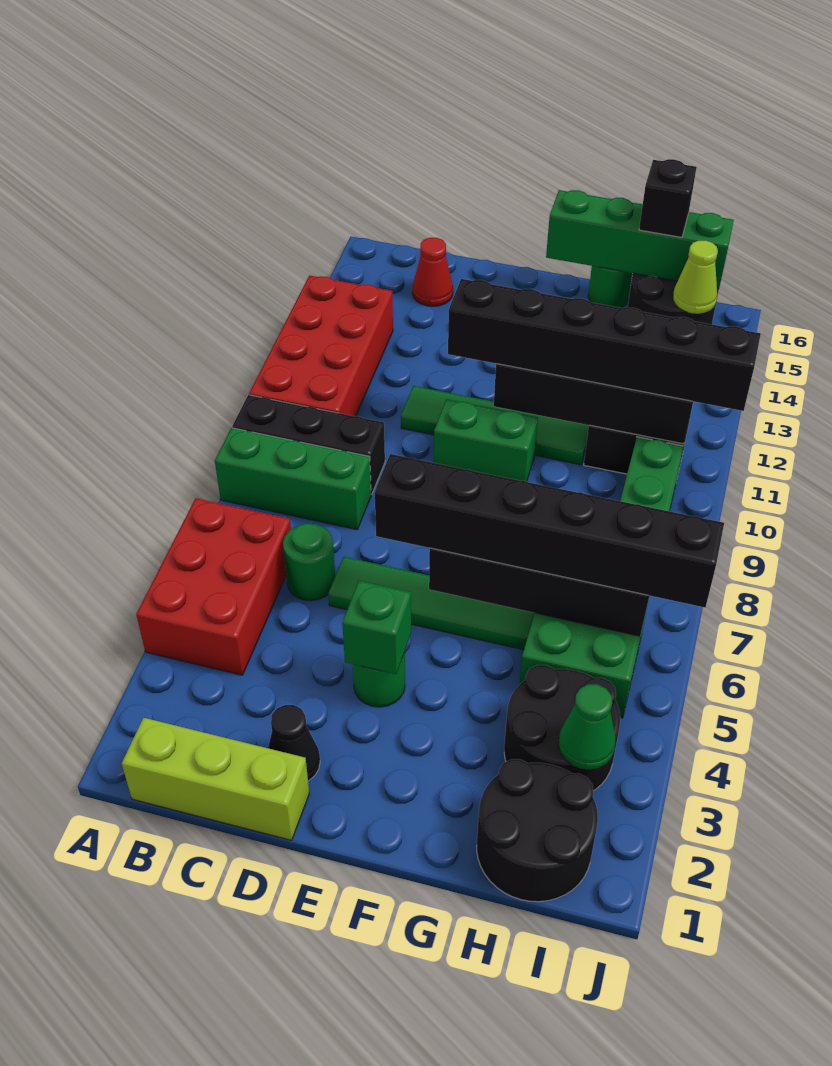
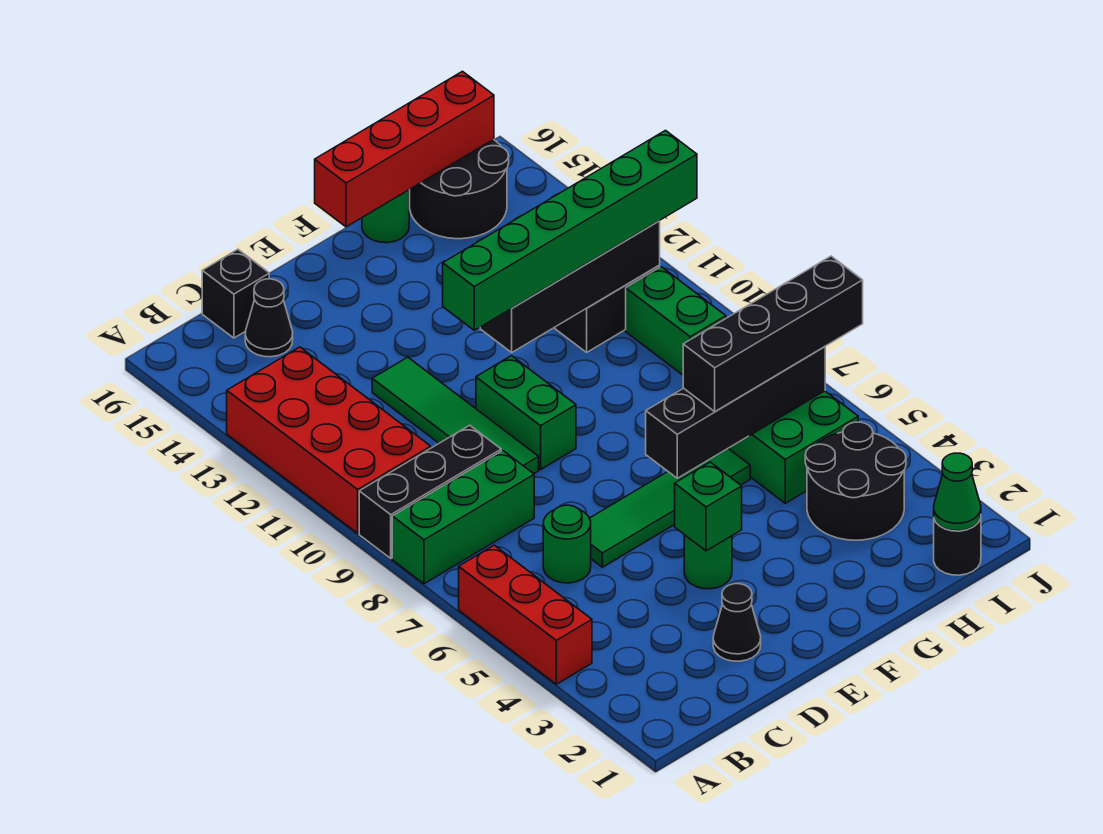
red brick A4:B6 level 1 -> red brick A4:A6 level 1
lime brick B1:D1 level 1 -> none
red cone C15 level 1 -> black cone C15 level 1
green tile D11:G11 level 1 -> green tile D9:D12 level 1
black brick E6:J6 level 3 -> black brick G6:J6 level 3
green brick E10:F10 level 1 -> green brick E9:E10 level 1
black brick E11:J11 level 3 -> green brick E11:J11 level 3
green brick F16:I16 level 2 -> red brick F16:I16 level 2
black round brick H1:I2 level 1 -> black round brick I1 level 1
black brick H16 level 3 -> black brick C16 level 1
green cone I3 level 2 -> green cone I1 level 2
lime cone I15 level 2 -> none

